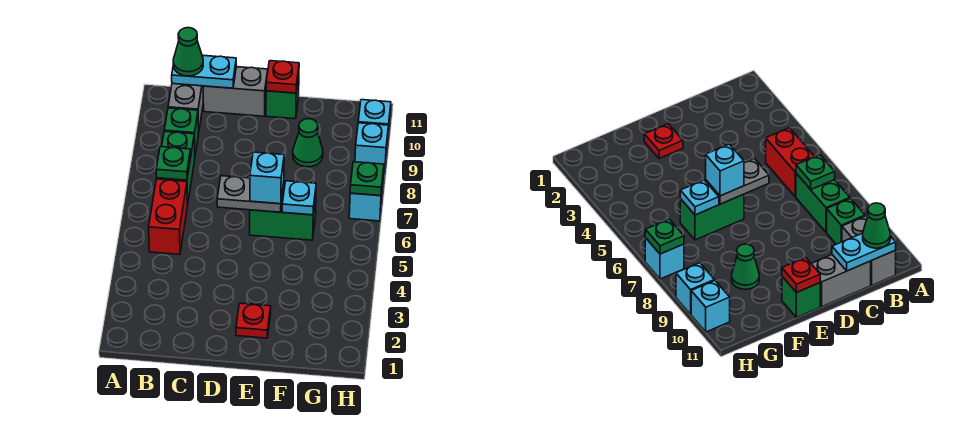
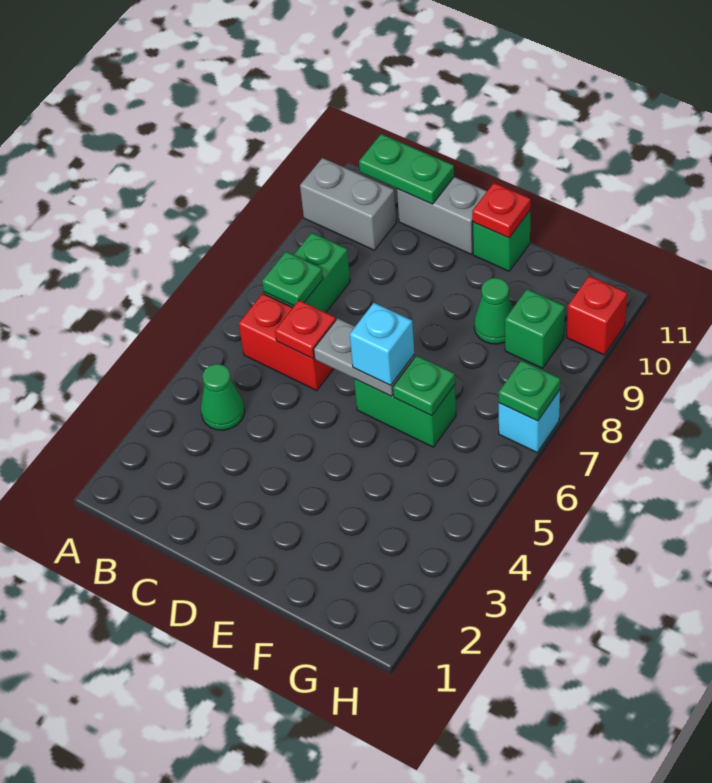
red brick B5:B6 level 1 -> red brick B6:C6 level 1
green brick B9 level 1 -> green brick G9 level 1
grey brick B10:B11 level 1 -> grey brick A10:B10 level 1
cyan plate B11:C11 level 2 -> green plate B11:C11 level 2
green cone B11 level 3 -> green cone B4 level 1
red plate E2 level 1 -> red plate C6 level 2
cyan plate F6 level 2 -> green plate F6 level 2
cyan brick H9 level 1 -> none
cyan brick H10 level 1 -> red brick H10 level 1

